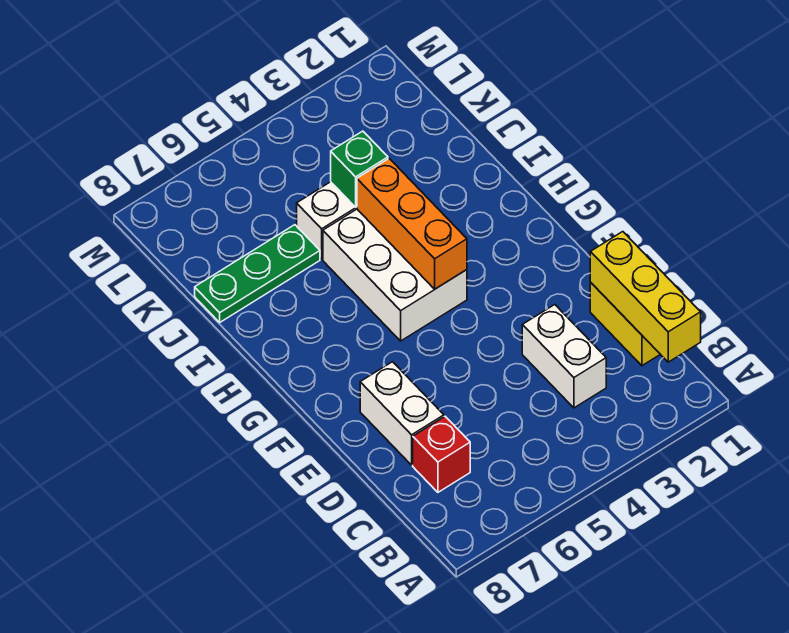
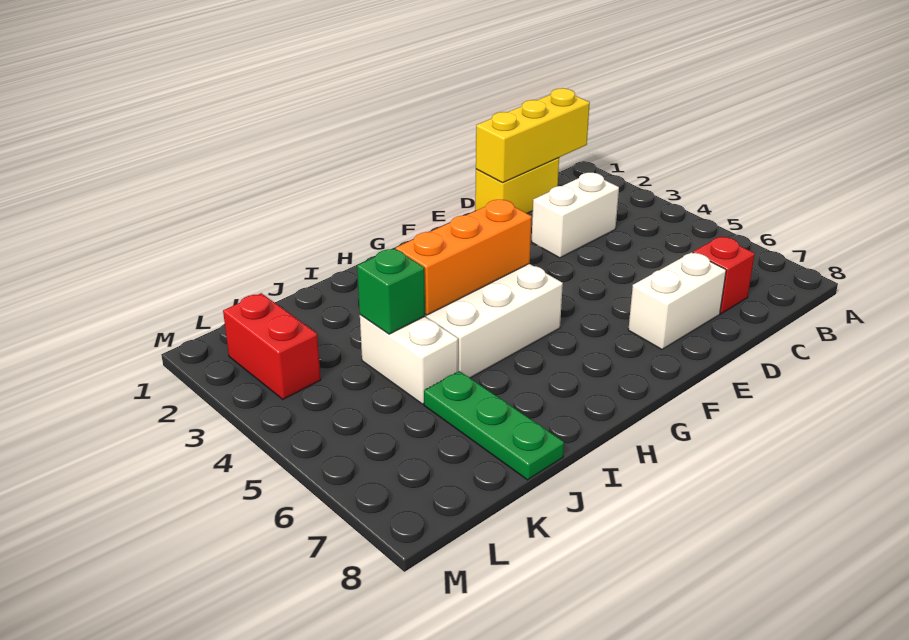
none -> red brick L2:L3 level 1

